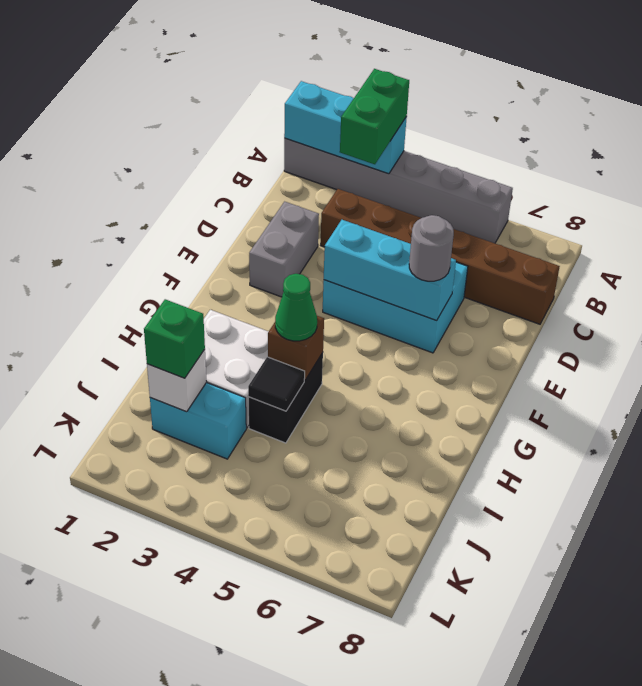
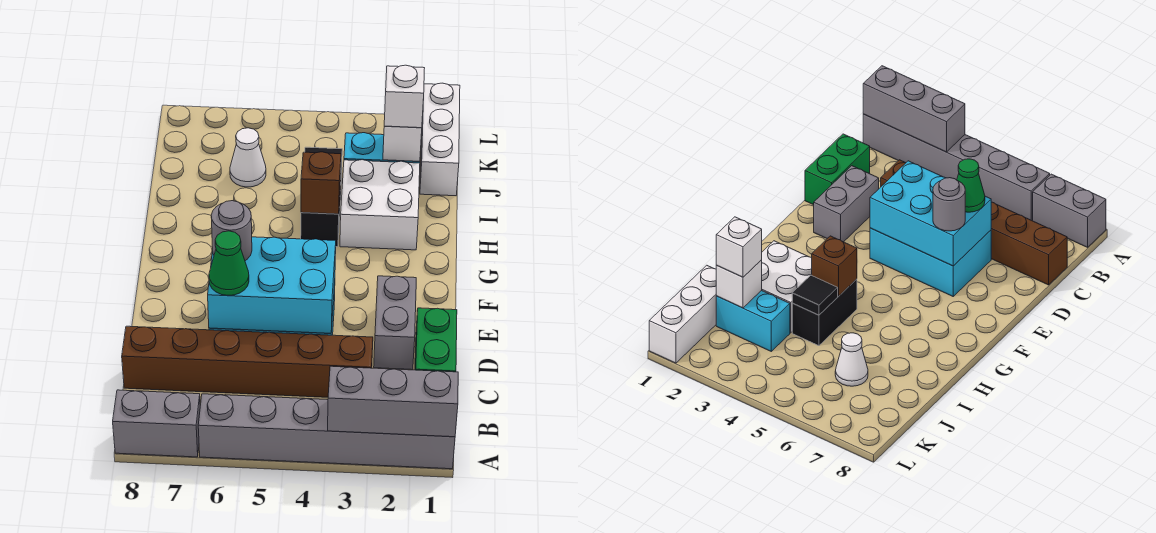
cyan brick A1:A3 level 2 -> grey brick A1:A3 level 2
green brick A3:B3 level 3 -> green brick C1:D1 level 1
none -> grey brick A7:A8 level 1
cyan brick E4:E6 level 2 -> cyan brick D4:E6 level 2
green cone H4 level 3 -> green cone D6 level 3
none -> white brick J1:L1 level 1
green brick J2 level 3 -> white brick J2 level 3
none -> white cone J6 level 1

